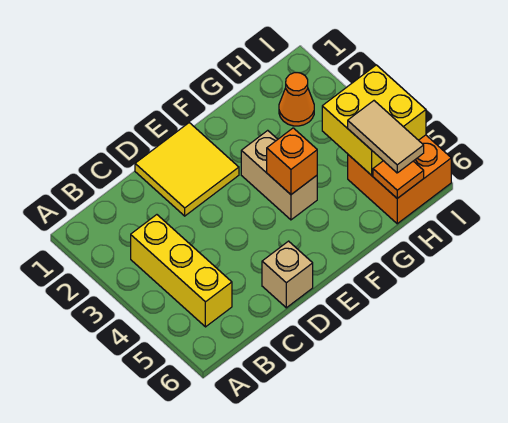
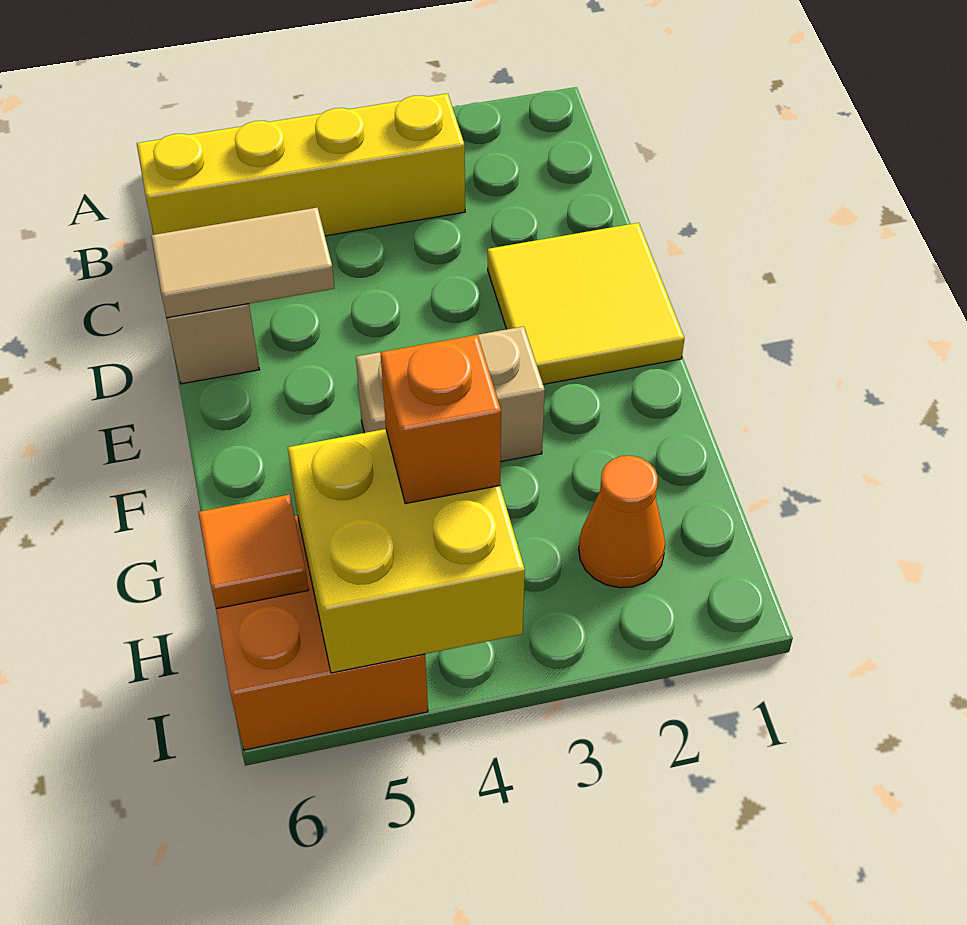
yellow brick B3:B5 level 1 -> yellow brick B3:B6 level 1
orange brick F4 level 2 -> orange brick H4 level 3
tan tile H5:H6 level 3 -> tan tile D5:D6 level 2

